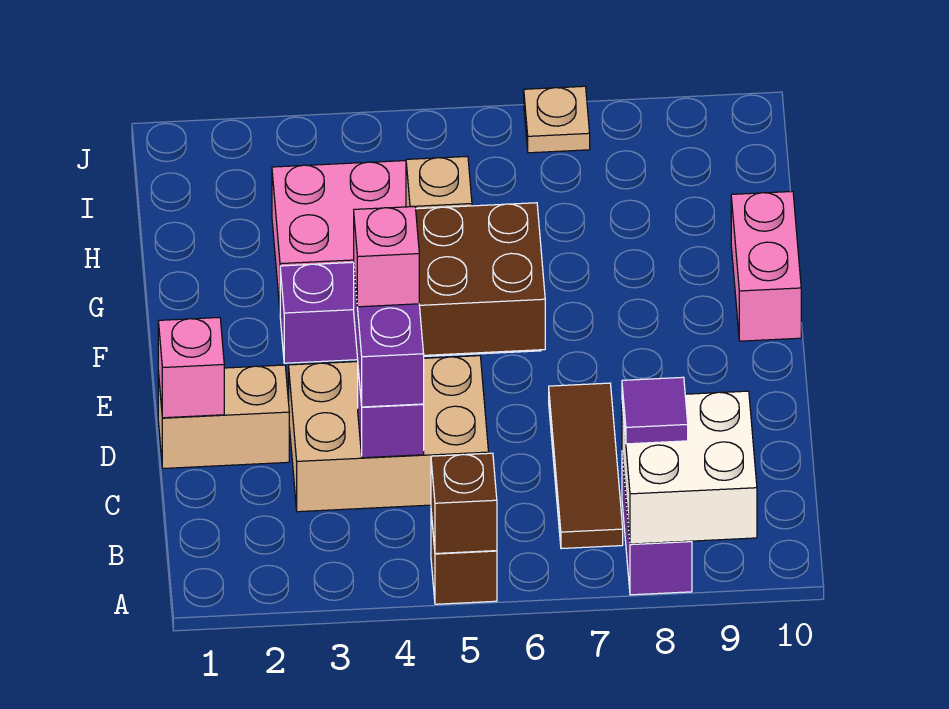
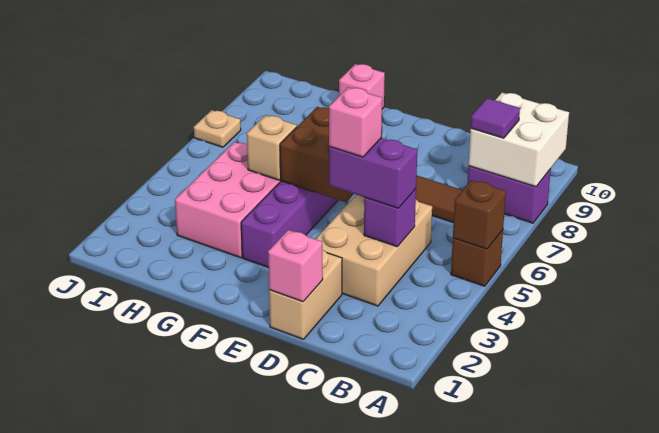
pink brick F10:G10 level 1 -> pink brick G10 level 1

